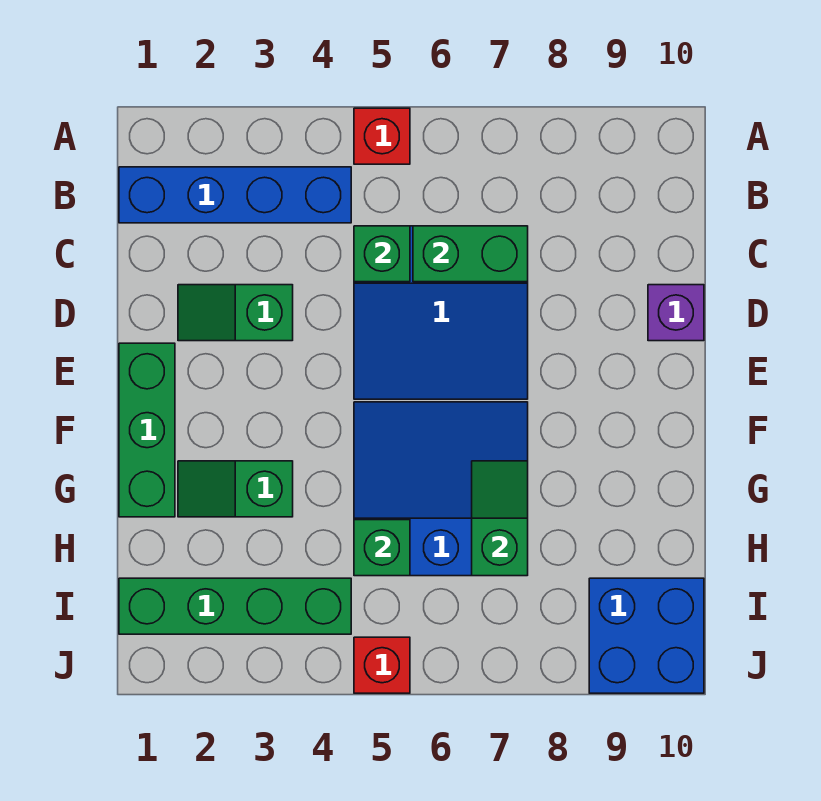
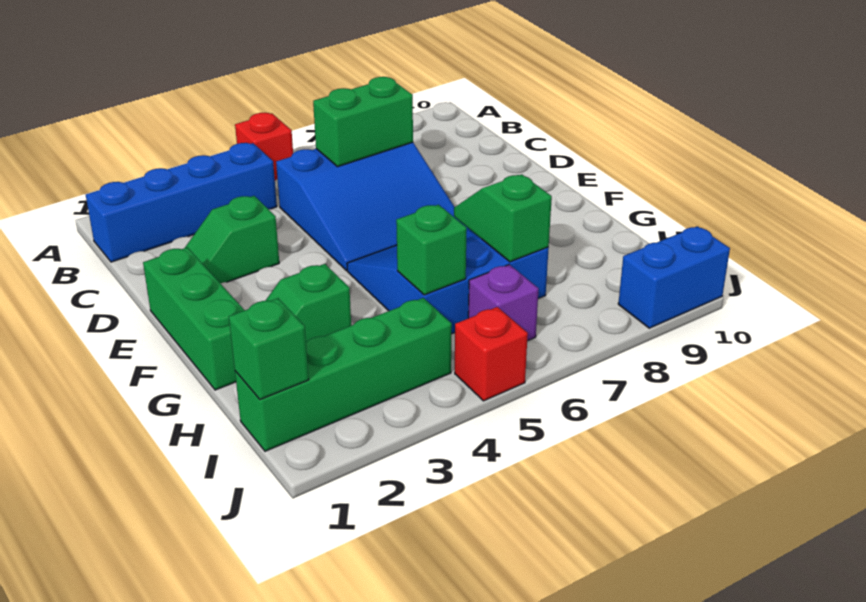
green brick C5 level 2 -> green brick I1 level 2
purple brick D10 level 1 -> purple brick I6 level 1
blue brick I9:J10 level 1 -> blue brick J9:J10 level 1

